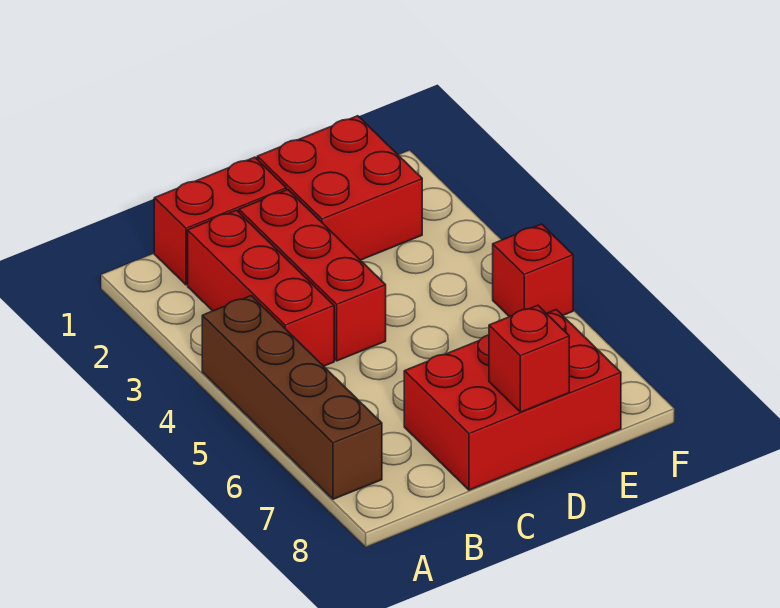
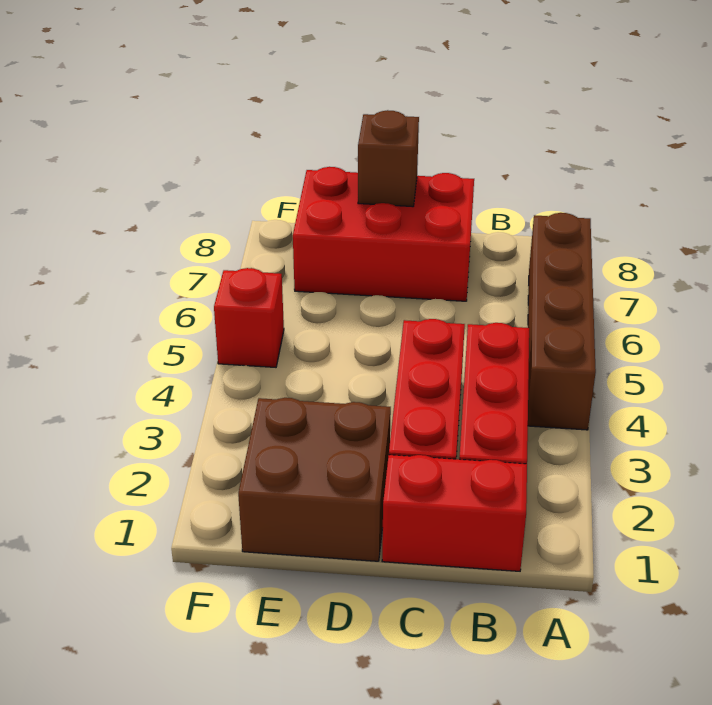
red brick D1:E2 level 1 -> brown brick D1:E2 level 1
red brick D8 level 2 -> brown brick D8 level 2

